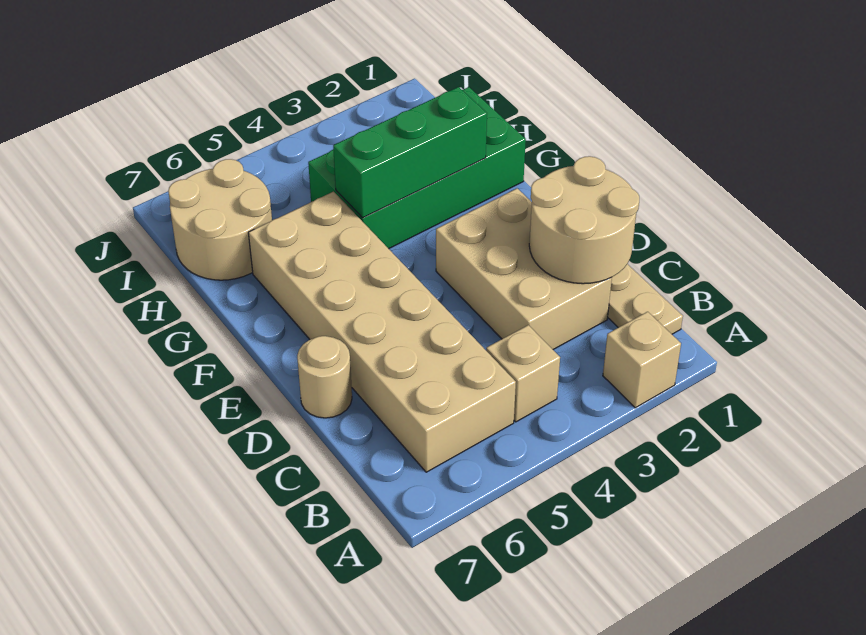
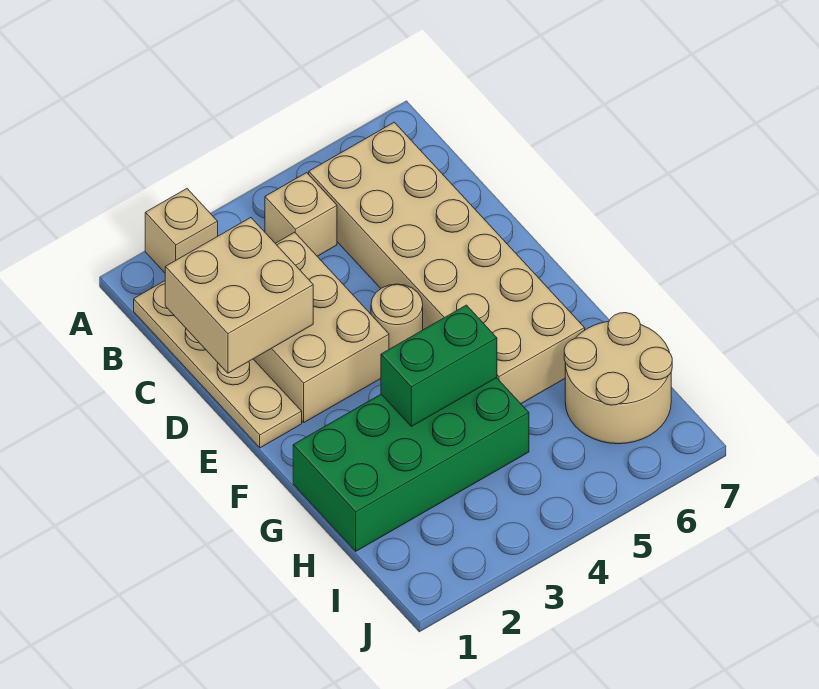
tan round brick C1:D2 level 2 -> tan brick C1:D2 level 2
tan round brick D7 level 1 -> tan round brick E4 level 1
green brick G2:G4 level 2 -> green brick G3:G4 level 2

